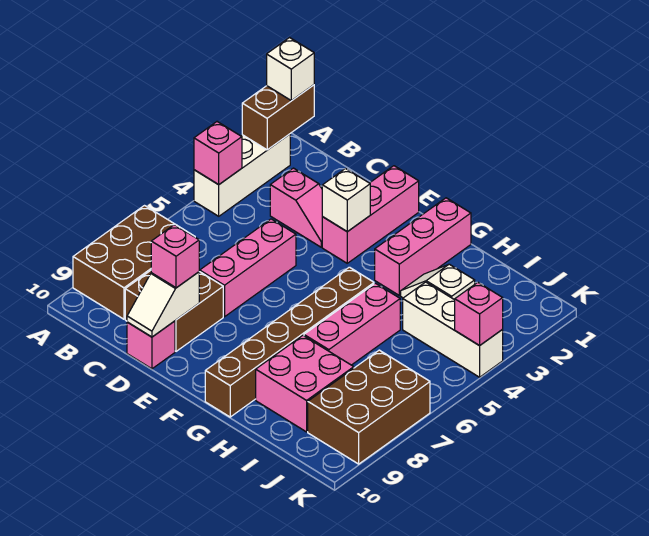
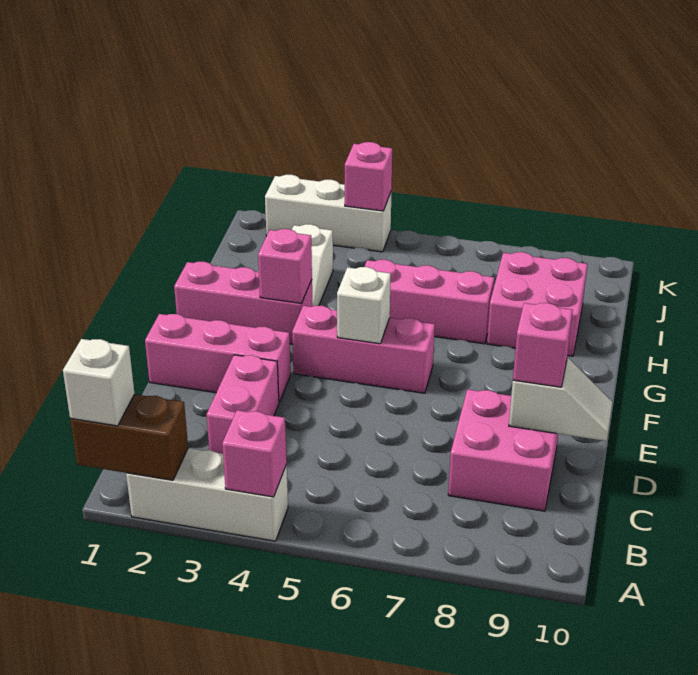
brown brick A7:B9 level 1 -> none
pink slope C3:D3 level 1 top C -> pink brick C3:D3 level 1
brown brick C8:D9 level 1 -> pink brick C8:D9 level 1
pink brick D5:D7 level 1 -> pink brick F4:F6 level 1
pink brick D10 level 1 -> pink brick G3 level 2
white brick E3 level 2 -> white brick F5 level 2
brown brick G5:G10 level 1 -> none
white brick I4:K4 level 1 -> white brick K2:K4 level 1
brown brick J7:K9 level 1 -> none

